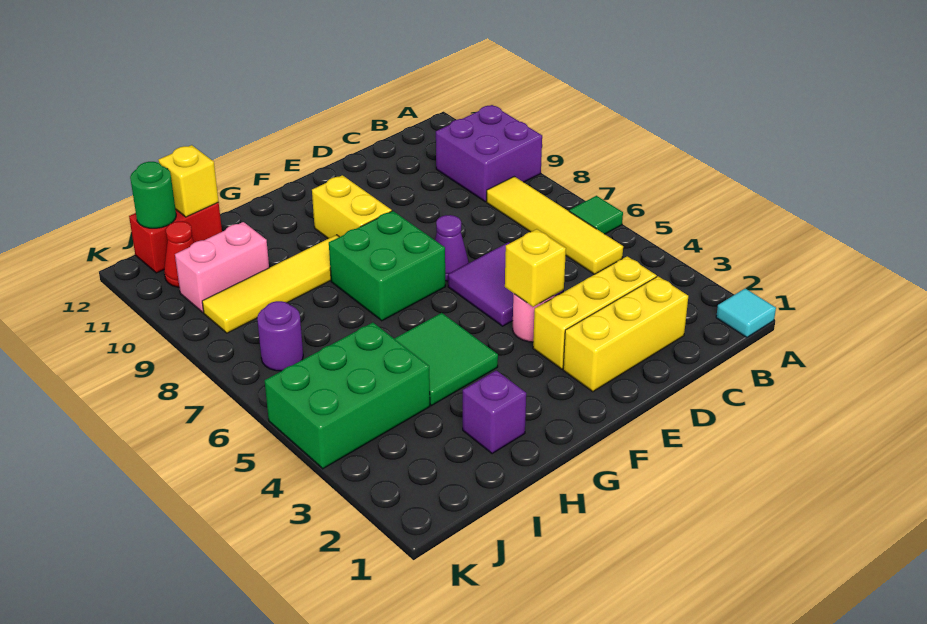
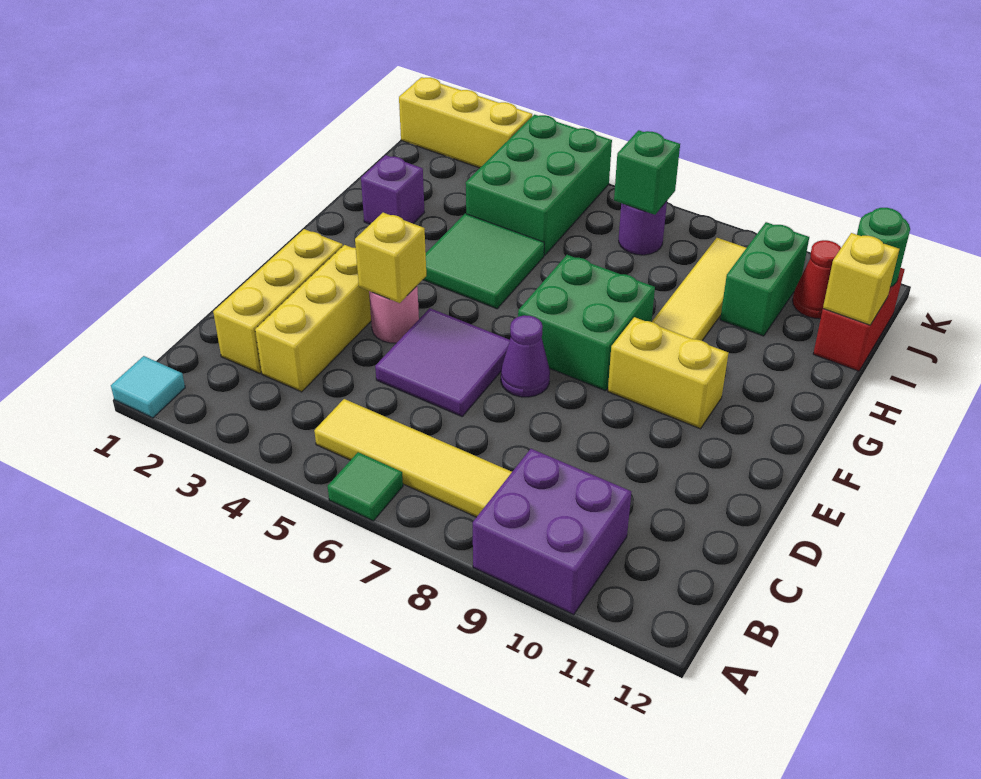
pink brick I10:J10 level 1 -> green brick I10:J10 level 1
none -> green brick J7 level 2
none -> yellow brick K1:K3 level 1

